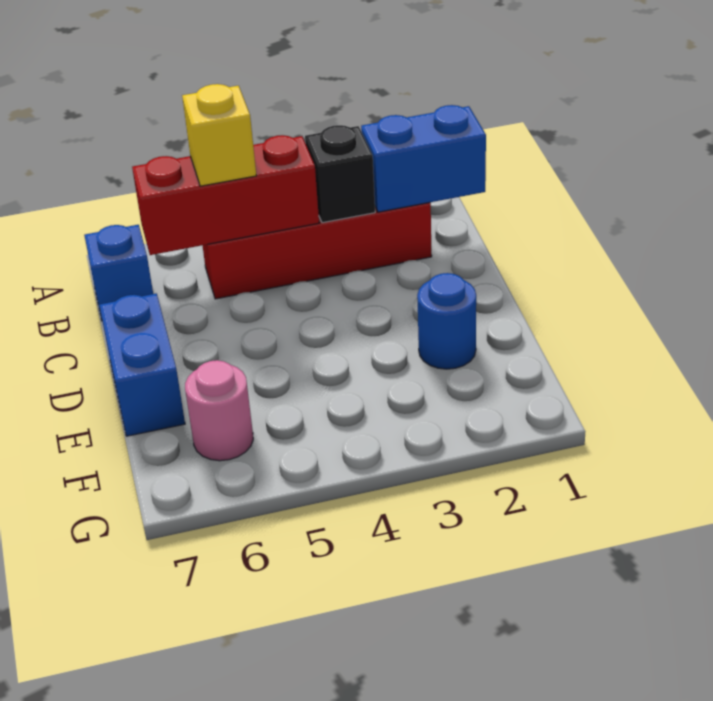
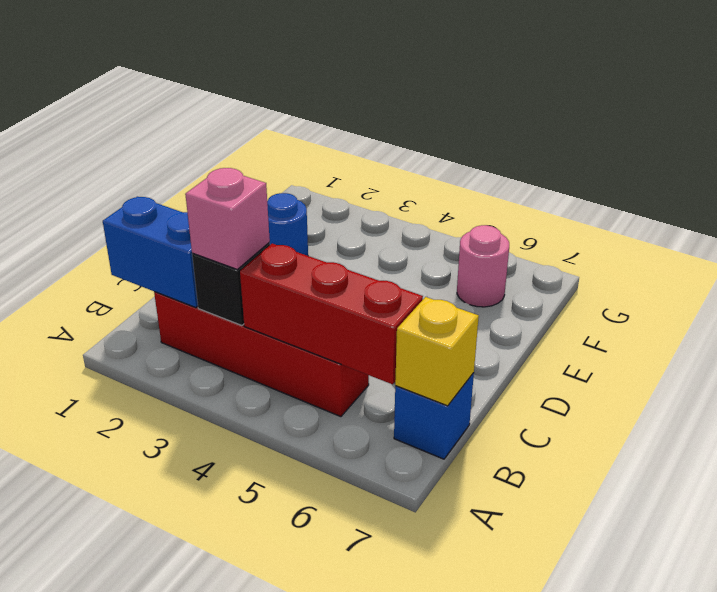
none -> pink brick B3 level 3
yellow brick B5 level 3 -> yellow brick B7 level 2
blue brick D7:E7 level 1 -> none

